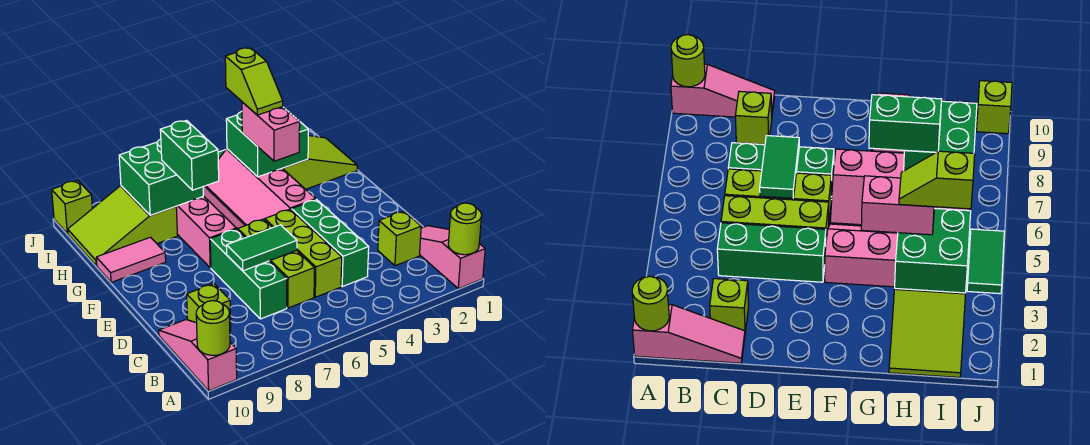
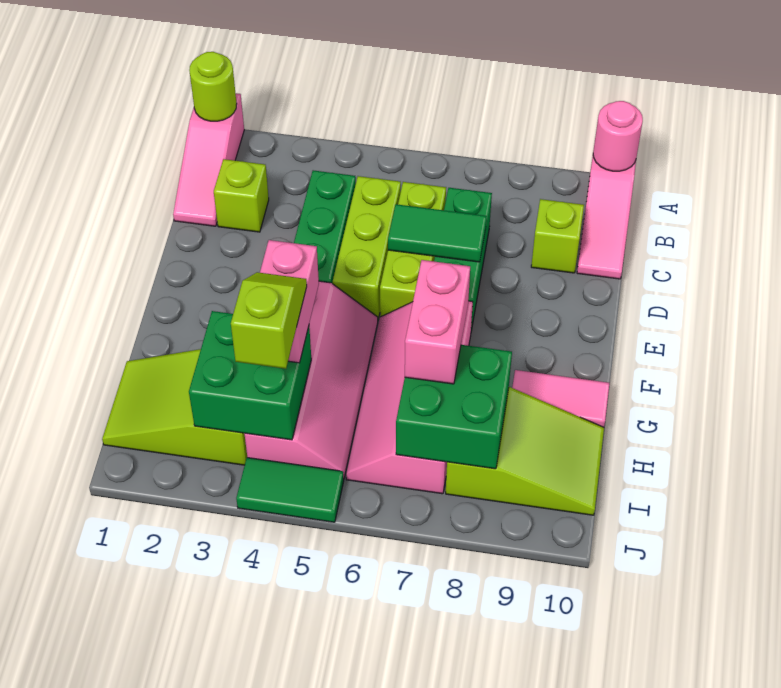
lime round brick A10 level 2 -> pink round brick A10 level 2
green brick G7:H7 level 3 -> pink brick G7:H7 level 3
lime brick J10 level 1 -> none

